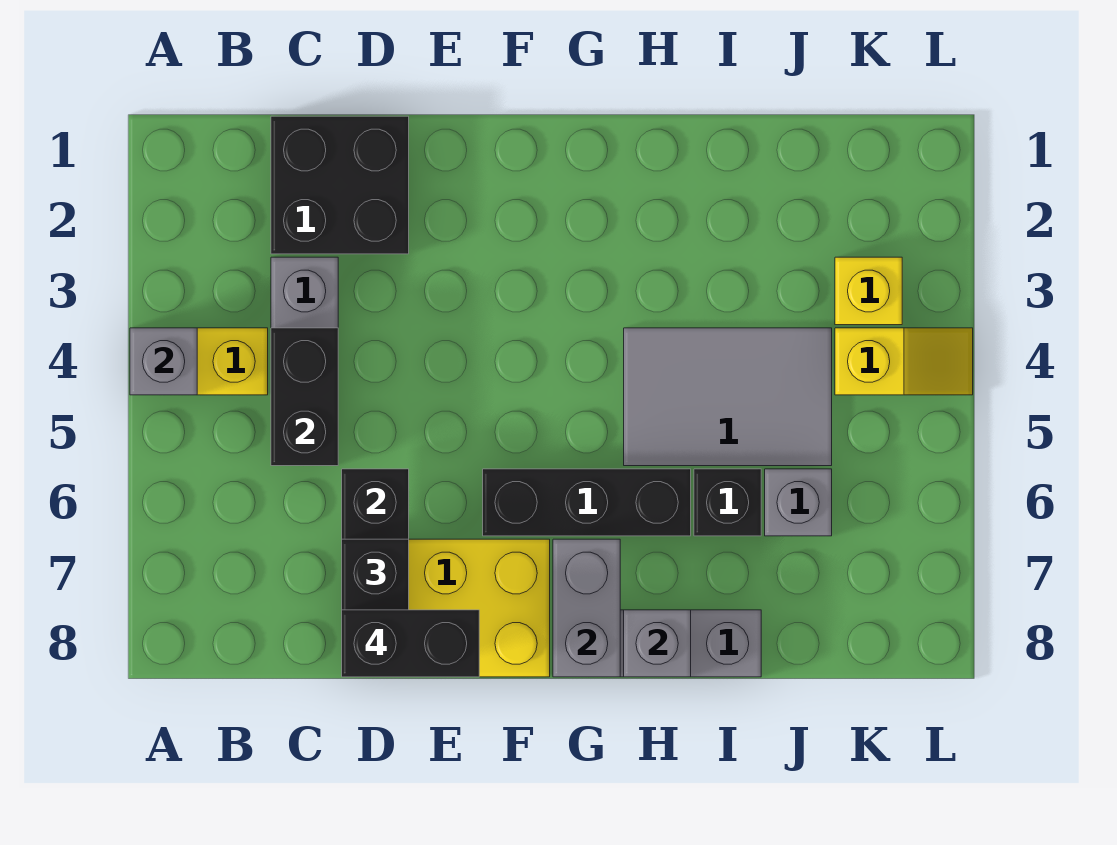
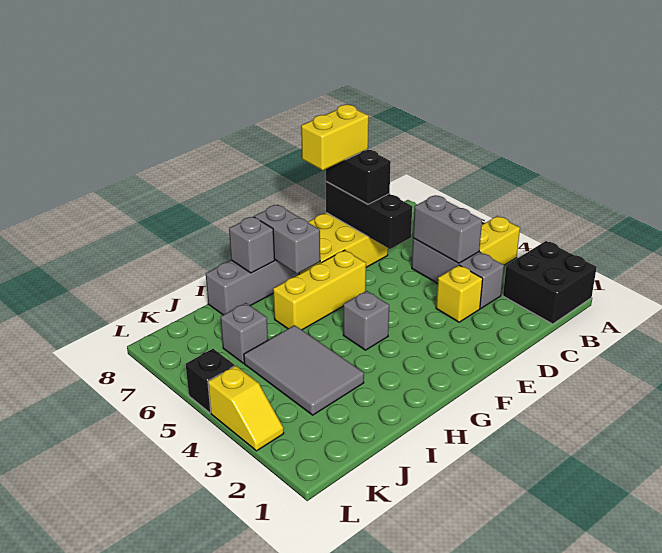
grey brick A4 level 2 -> grey brick G4 level 1
black brick C1:D2 level 1 -> black brick A1:B2 level 1
black brick C4:C5 level 2 -> grey brick C4:C5 level 2
black brick D8:E8 level 4 -> yellow brick D8:E8 level 4
black brick F6:H6 level 1 -> yellow brick F6:H6 level 1
grey tile H4:J5 level 1 -> grey tile I3:J5 level 1
black brick I6 level 1 -> black brick L5 level 1
yellow brick K3 level 1 -> yellow brick D3 level 1
yellow slope K4:L4 level 1 top K -> yellow slope L3:L4 level 1 top 4

